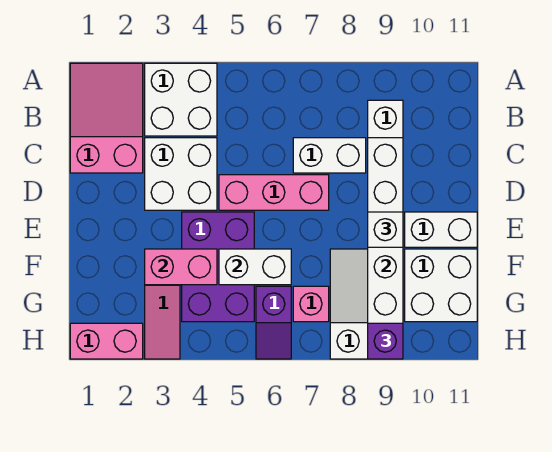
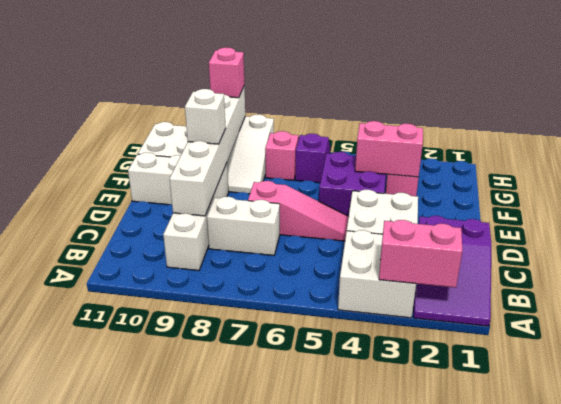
pink slope A1:C2 level 1 top C -> purple slope A1:C2 level 1 top C
pink brick D5:D7 level 1 -> pink slope D5:D7 level 1 top 7
purple brick E4:G5 level 1 -> purple brick E4:F5 level 1
white brick F5:F6 level 2 -> none
pink brick H1:H2 level 1 -> pink brick A2:A3 level 2
purple brick H9 level 3 -> pink brick H9 level 3

